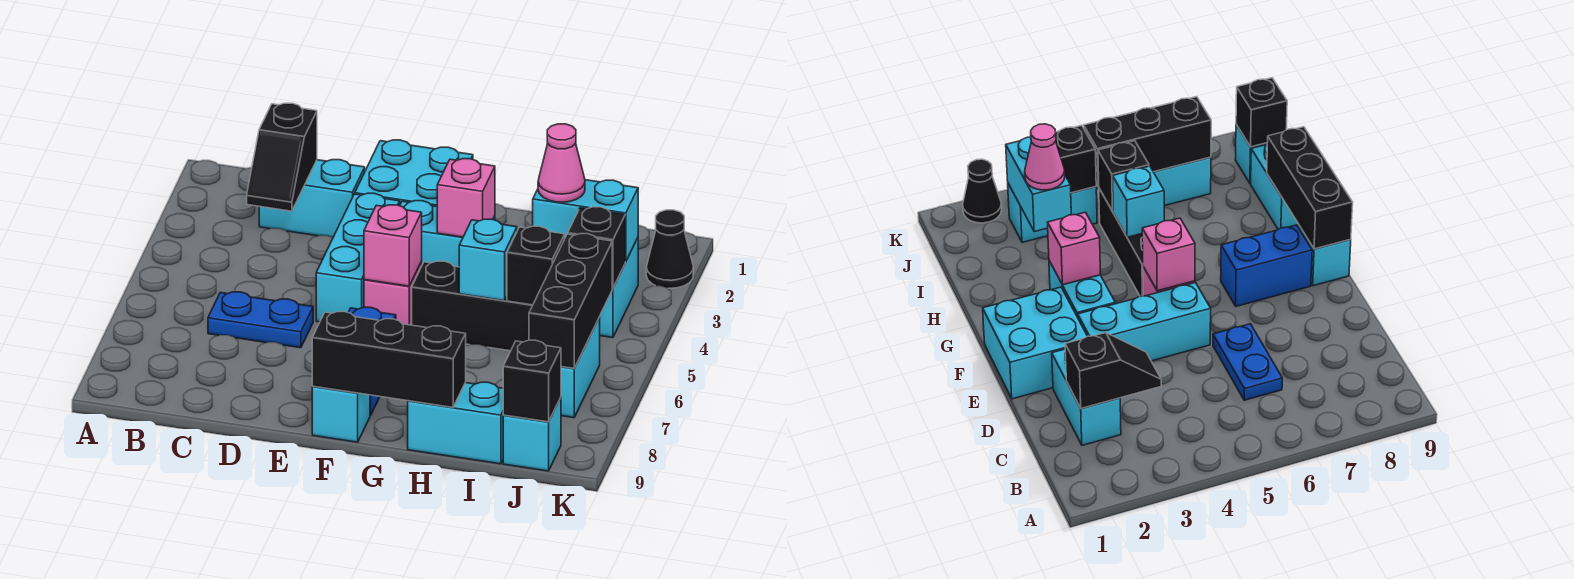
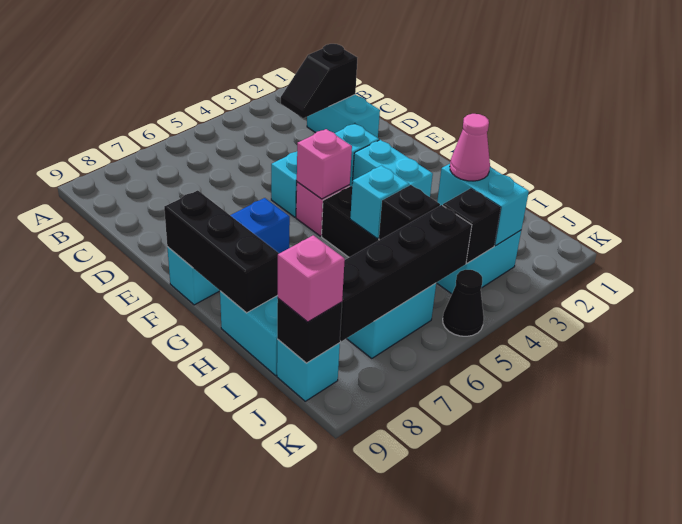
blue plate C6:D6 level 1 -> none
cyan brick E1:F2 level 1 -> none
pink brick G3 level 2 -> pink brick J9 level 3
black brick J5:J7 level 2 -> black brick J5:J8 level 2
black cone K2 level 1 -> black cone K5 level 1

